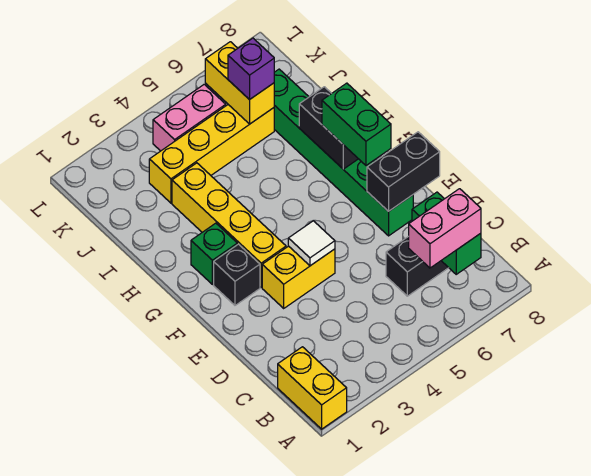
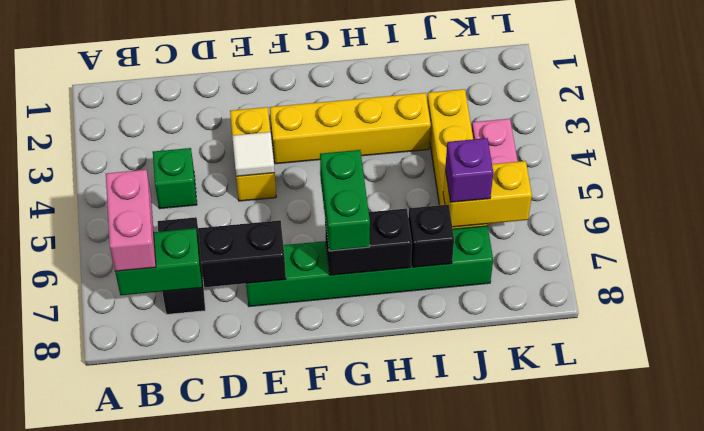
yellow brick A1:B1 level 1 -> none
black brick E7:E8 level 2 -> black brick D7:E7 level 2
black brick F2 level 1 -> black brick I7 level 2
green brick F7:G7 level 3 -> green brick G6:G7 level 3
green brick G2 level 1 -> green brick C4 level 1

